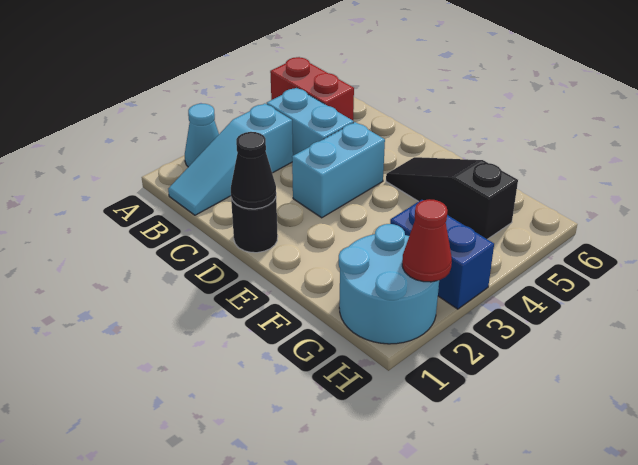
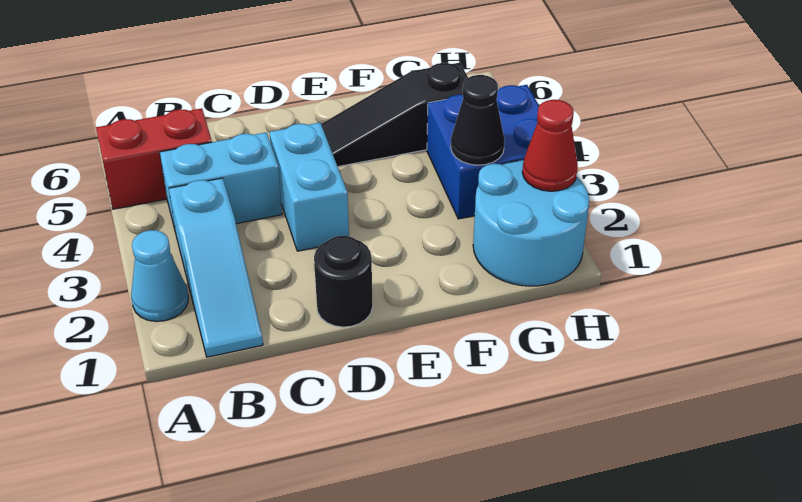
black cone D1 level 2 -> black cone G3 level 2
blue brick G3:H3 level 1 -> blue brick G3:H4 level 1

